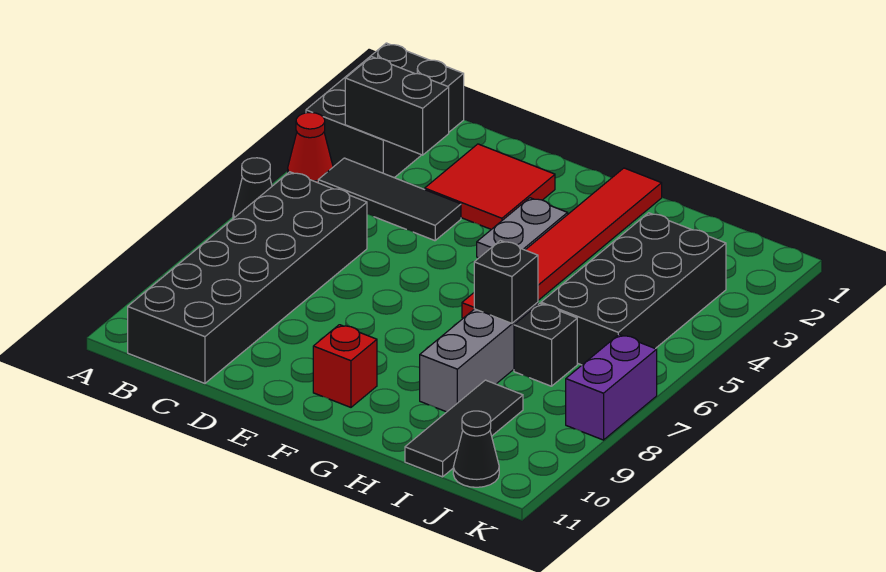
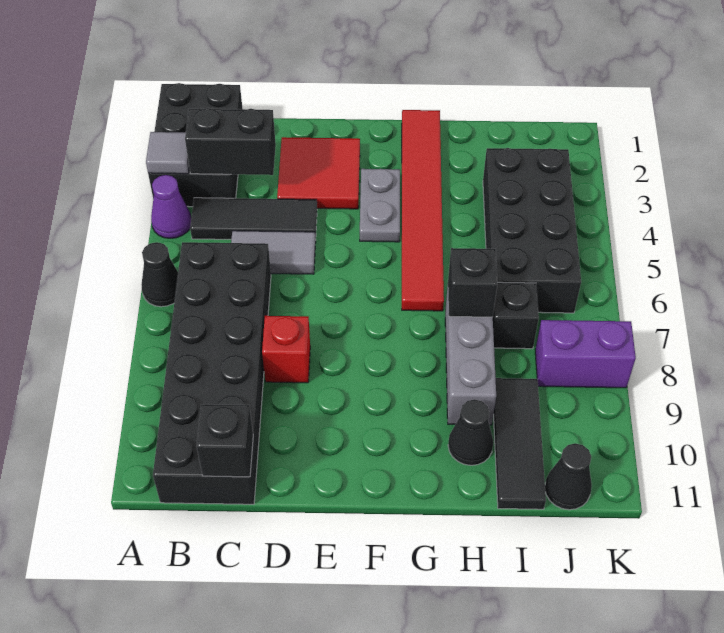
none -> grey tile A3 level 2
red cone A4 level 1 -> purple cone A4 level 1
none -> grey tile C5:D5 level 1
none -> black brick C11 level 2
red brick F10 level 1 -> red brick D8 level 1
none -> black cone H10 level 1
purple brick K7:K8 level 1 -> purple brick J8:K8 level 1

